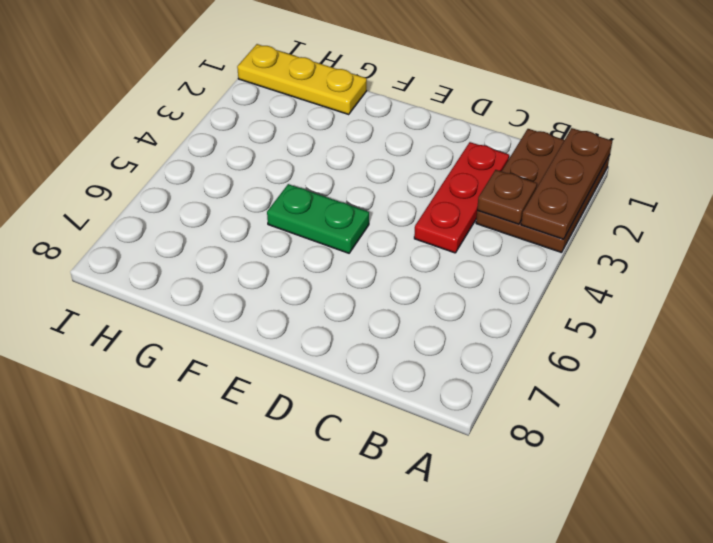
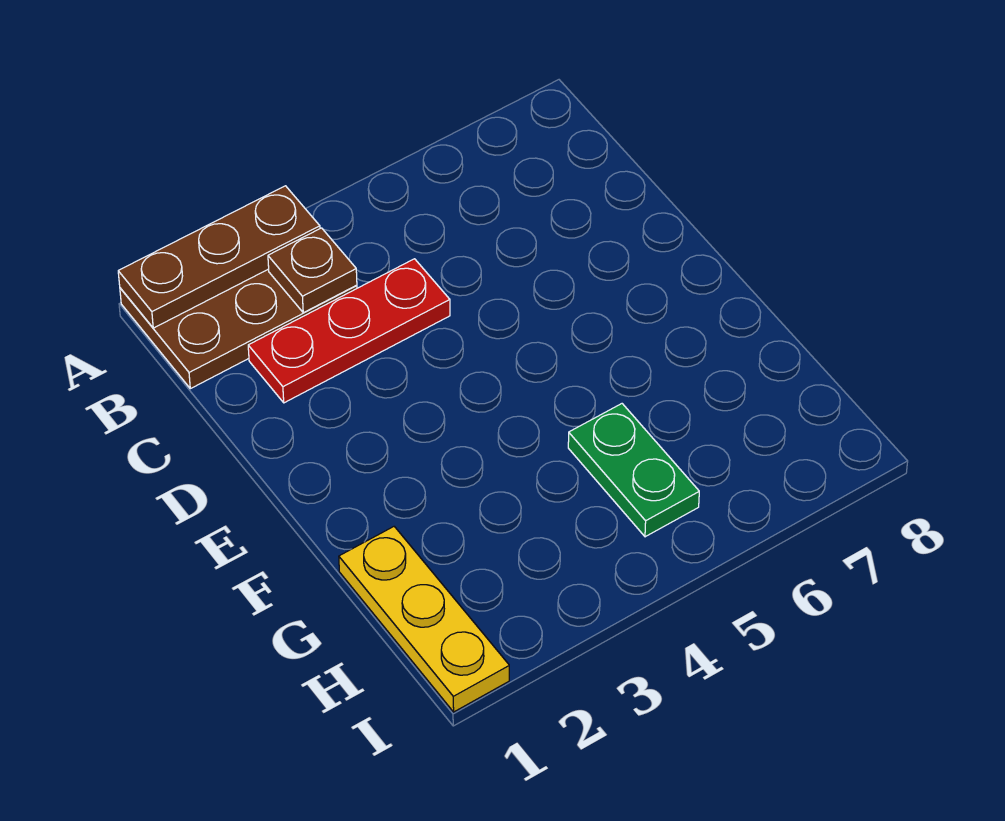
green plate E5:F5 level 1 -> green plate G5:H5 level 1

